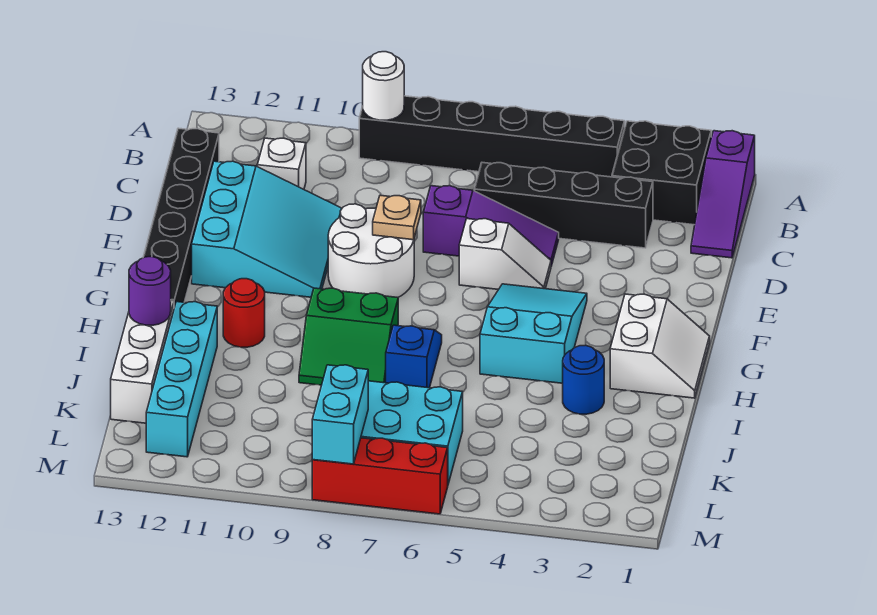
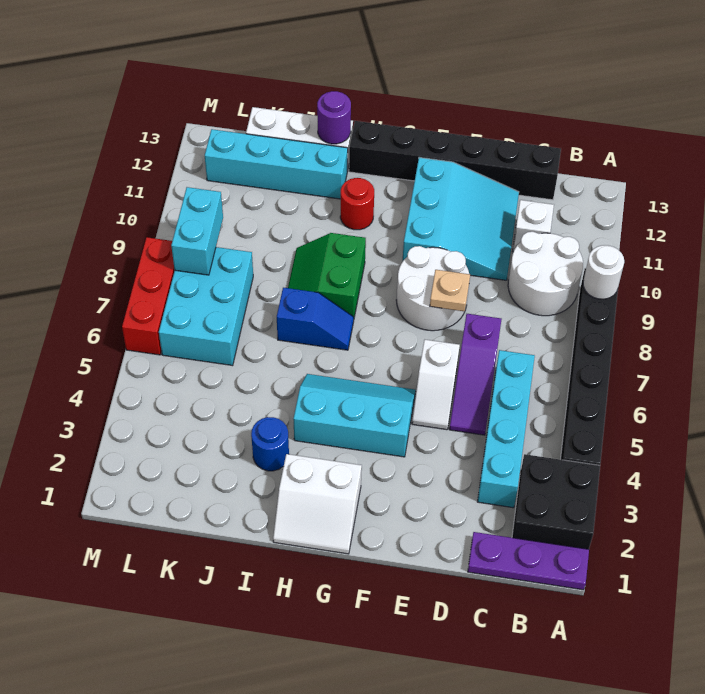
purple slope A1:C1 level 1 top A -> purple plate A1:C1 level 1
none -> white round brick B9:C10 level 1
black brick C3:C6 level 1 -> cyan brick C3:C6 level 1
cyan slope D10:F12 level 1 top 12 -> cyan slope D10:F12 level 1 top F
cyan slope F4:H5 level 1 top H -> cyan slope F4:H5 level 1 top 4
cyan brick L8:M8 level 2 -> cyan brick L8:L9 level 2

